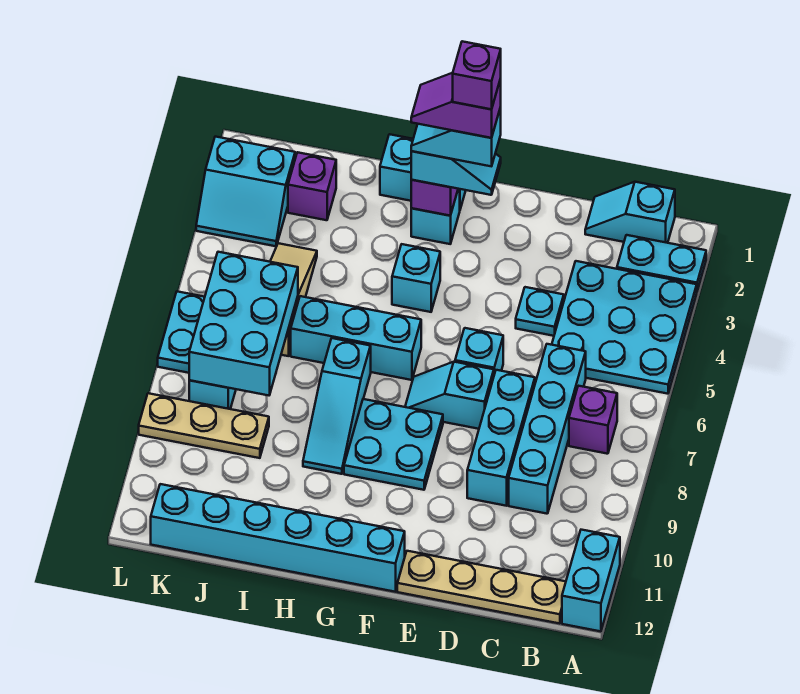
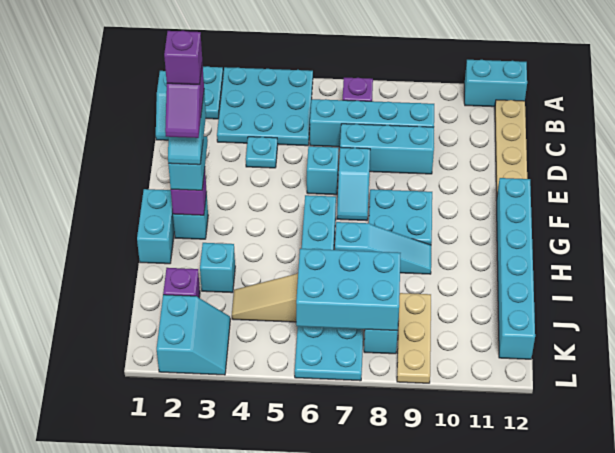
cyan brick G4 level 1 -> cyan brick I3 level 1

